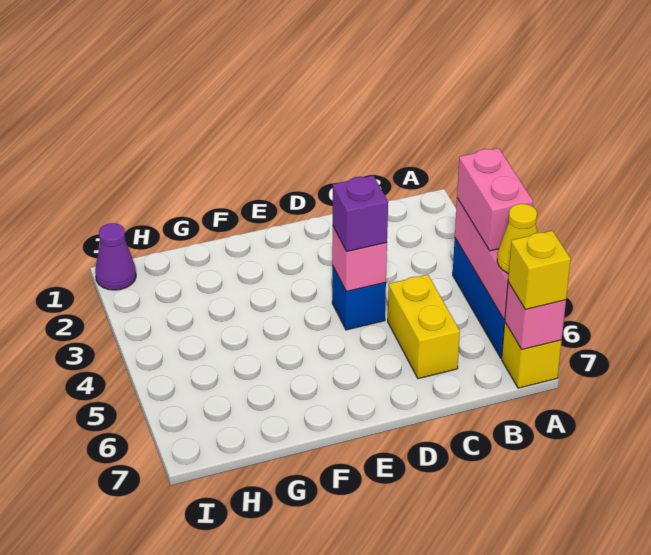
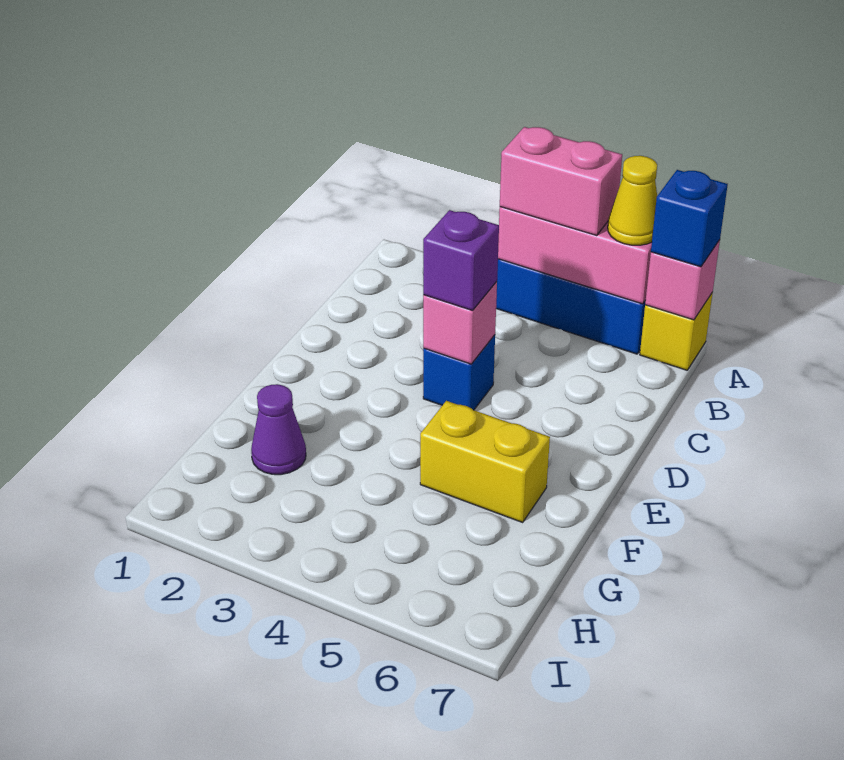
yellow brick A7 level 3 -> blue brick A7 level 3
yellow brick C5:C6 level 1 -> yellow brick F5:F6 level 1
purple cone I1 level 1 -> purple cone G2 level 1

